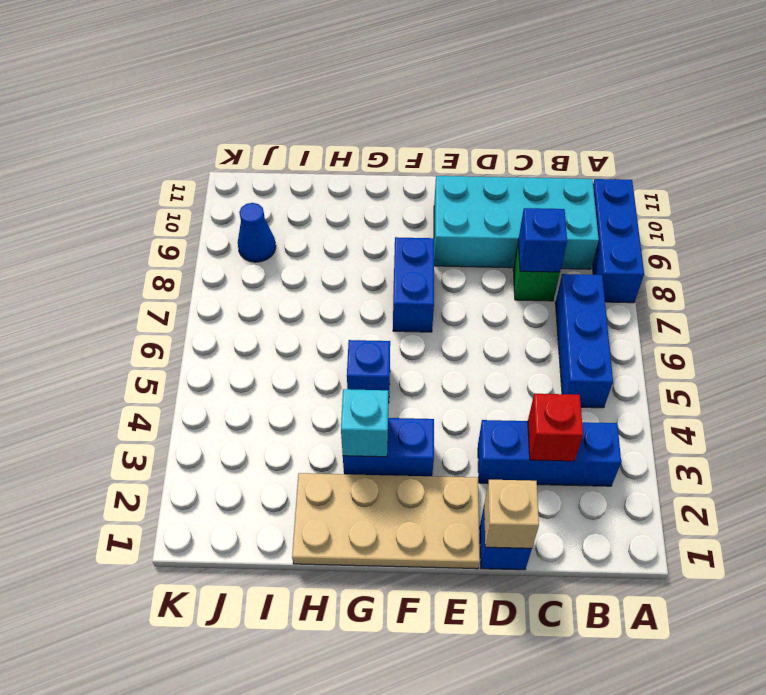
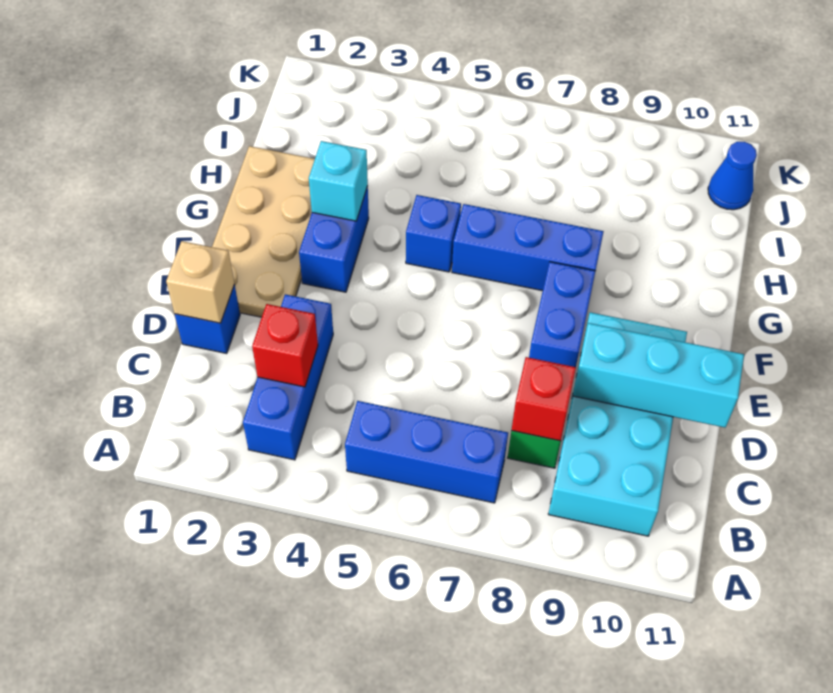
blue brick A8:A10 level 1 -> blue brick G6:G8 level 1
blue brick C8 level 2 -> red brick C8 level 2
none -> cyan brick D9:D11 level 2
blue brick F7:F8 level 1 -> blue brick E8:F8 level 1
blue cone J9 level 1 -> blue cone J11 level 1

